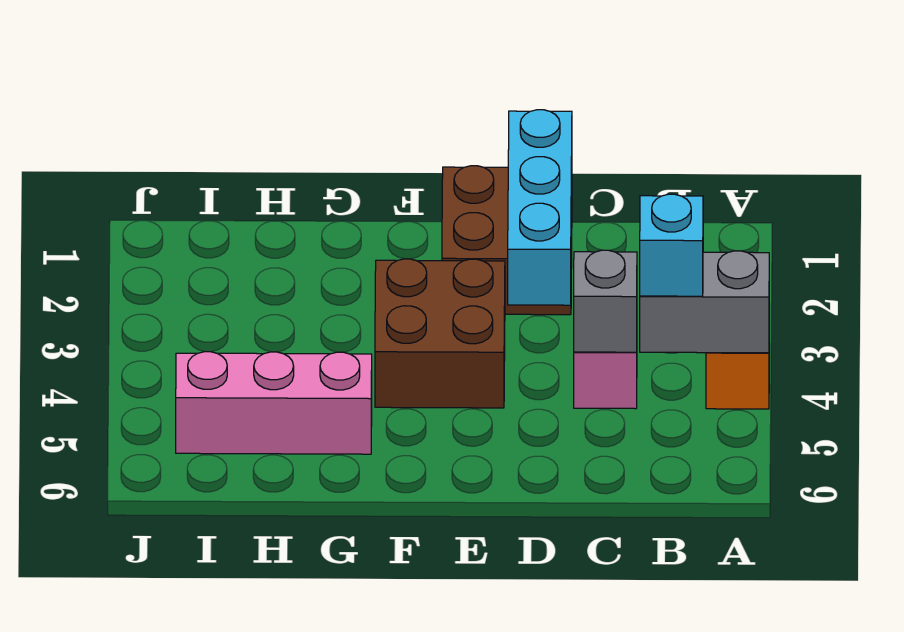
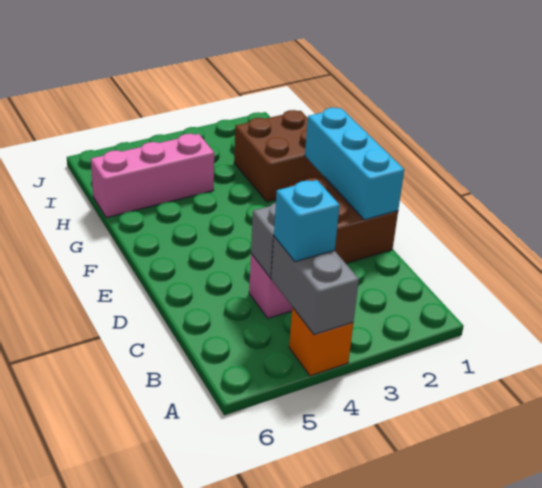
cyan brick D1:D3 level 2 -> cyan brick D1:F1 level 2
brown brick E3:F4 level 1 -> brown brick G1:H2 level 1
pink brick G5:I5 level 1 -> pink brick H4:H6 level 1

